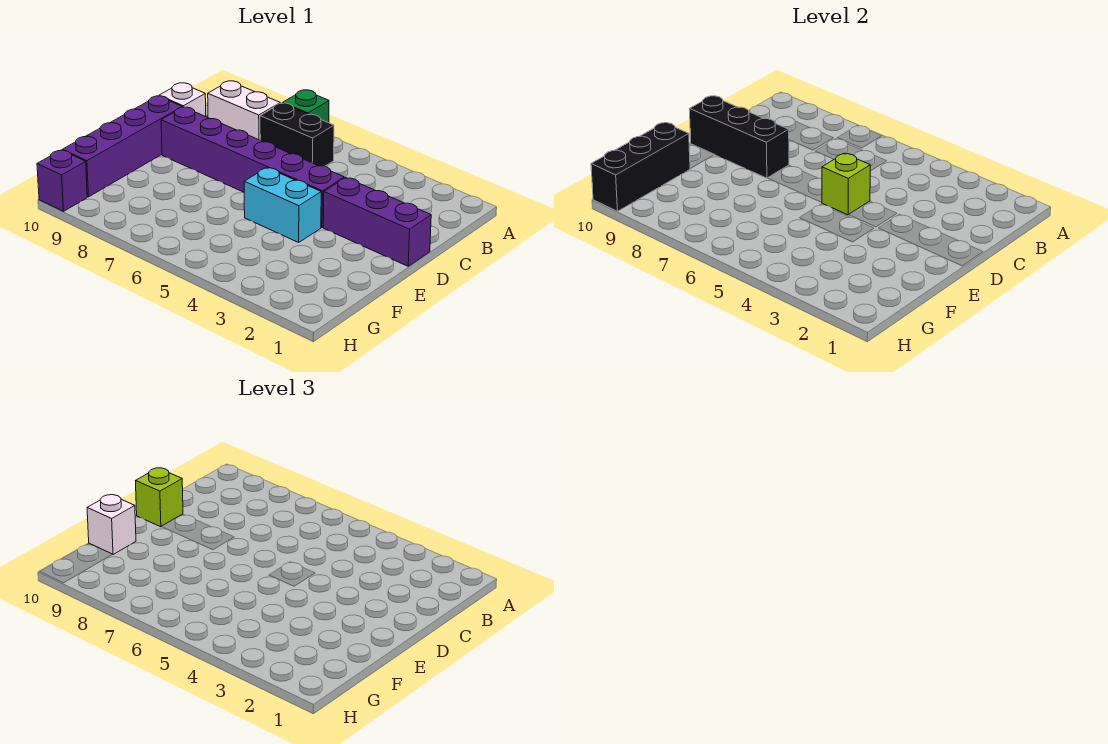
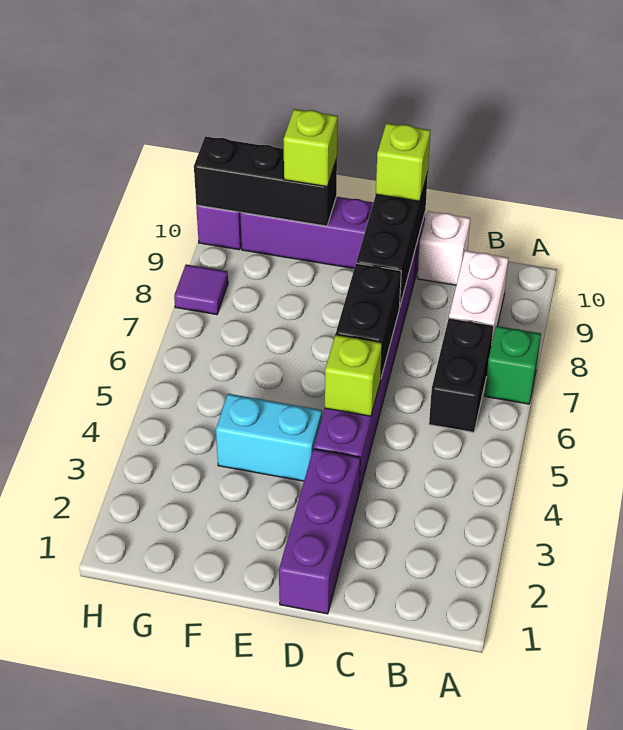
none -> black brick D6:D7 level 2
cyan brick E4:E5 level 1 -> cyan brick E4:F4 level 1
white brick F10 level 3 -> lime brick F10 level 3
none -> purple tile H8 level 1

